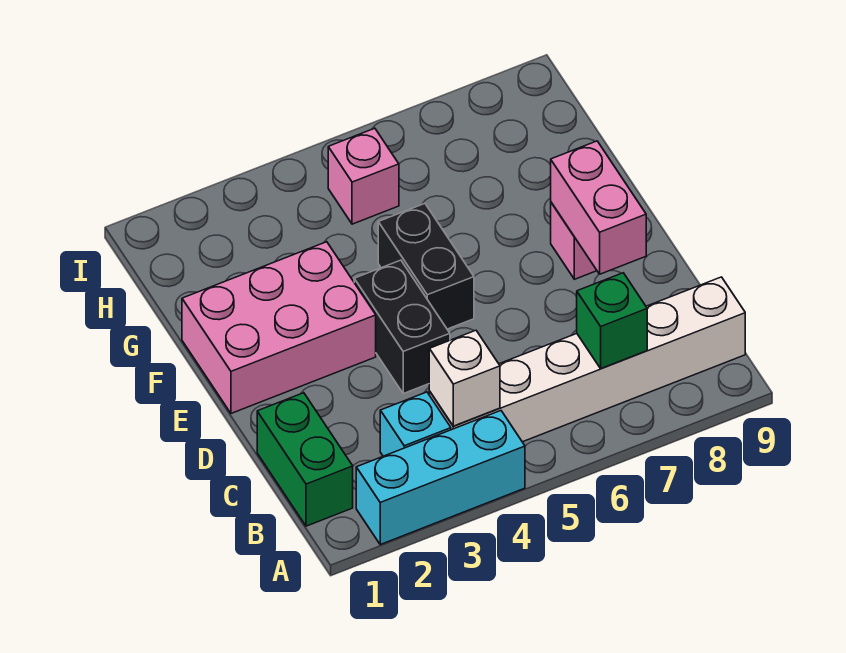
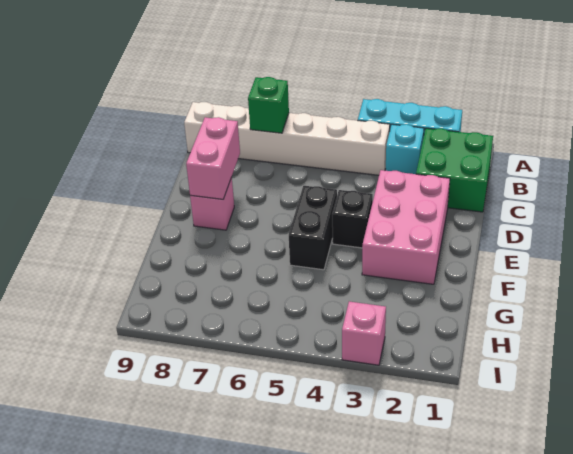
green brick B1:C1 level 1 -> green brick B1:C2 level 1
white brick B4 level 2 -> none
black brick D4:E4 level 1 -> black brick E4 level 1
pink brick E1:F3 level 1 -> pink brick D2:F3 level 1
pink brick H5 level 1 -> pink brick I3 level 1

